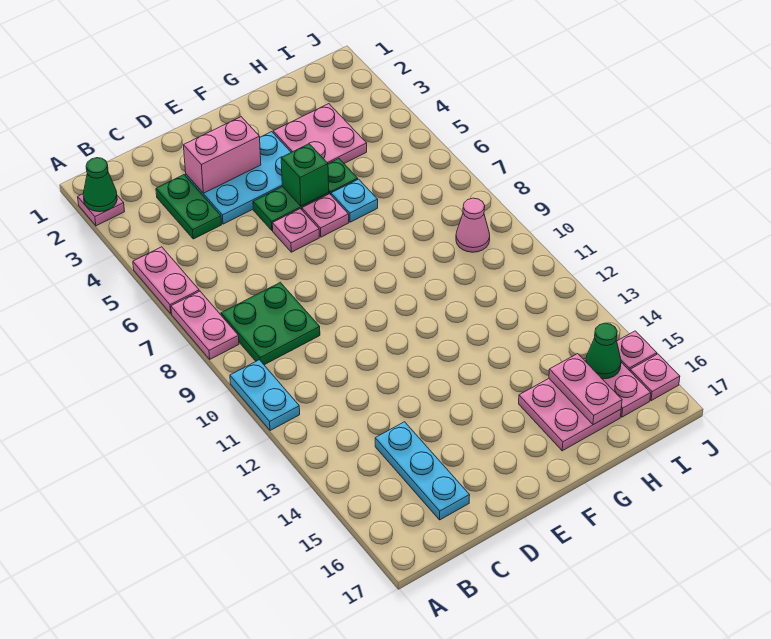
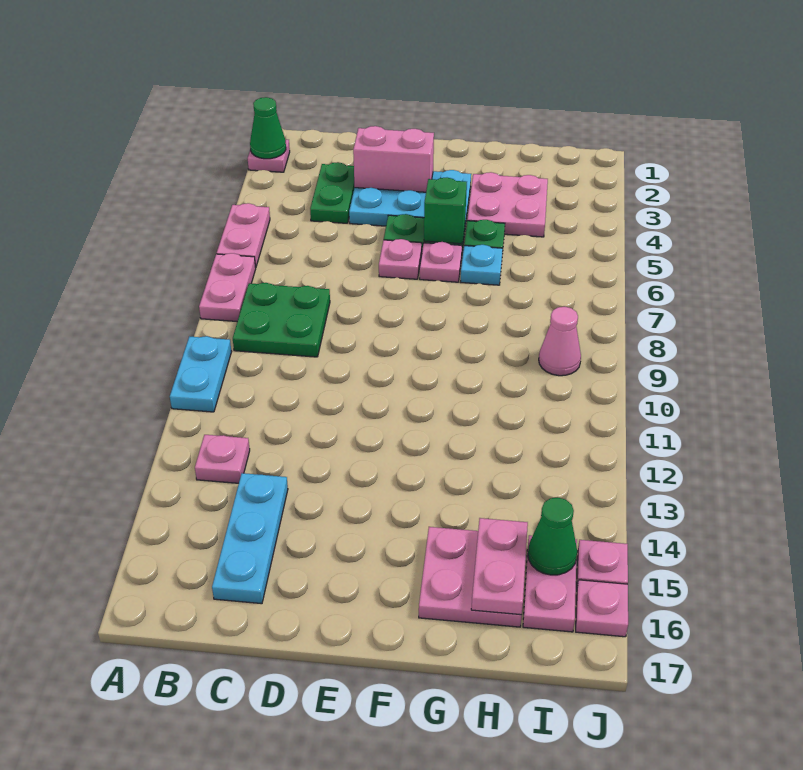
none -> pink plate B13 level 1

